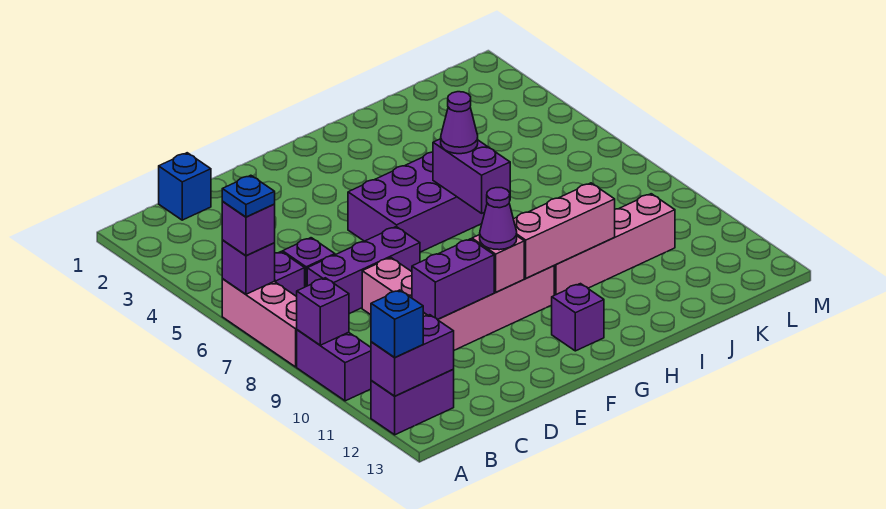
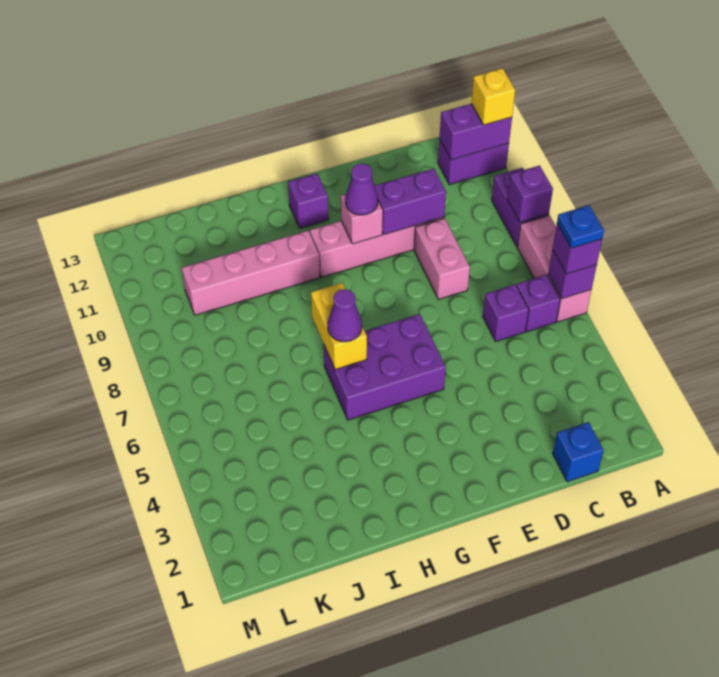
blue brick A12 level 3 -> yellow brick A12 level 3
purple brick C7:E7 level 1 -> none
pink brick G10:I10 level 2 -> none
purple brick H6:H7 level 2 -> yellow brick H6:H7 level 2

